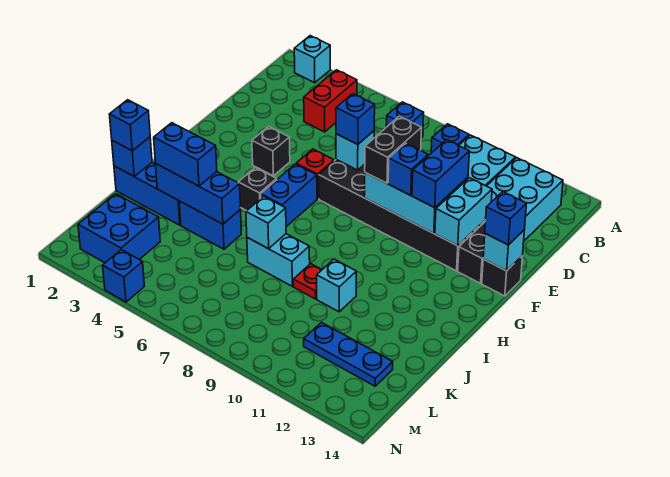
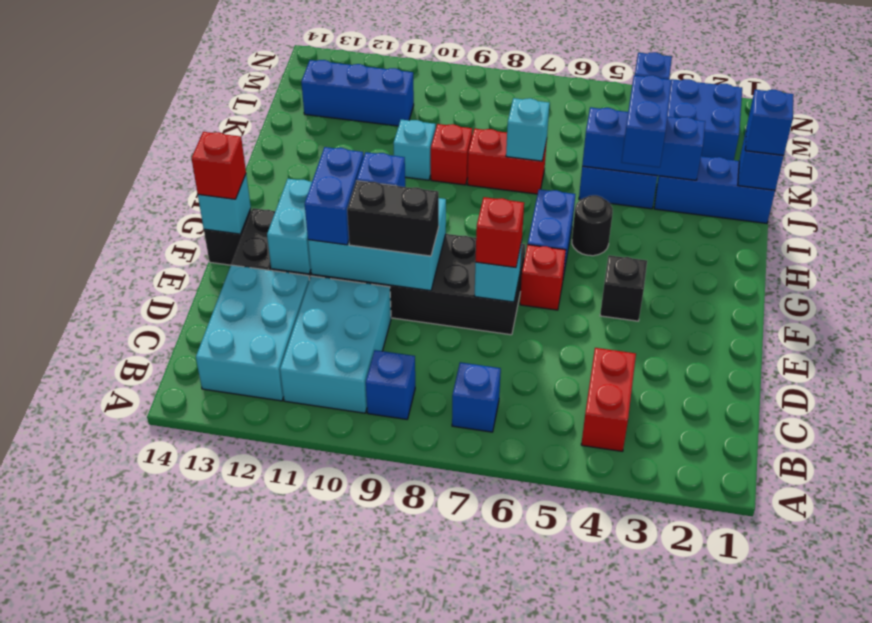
cyan brick A2 level 1 -> none
blue brick E7 level 3 -> red brick E7 level 3
black brick E9:F9 level 3 -> black brick E9:E10 level 3
blue brick F14 level 3 -> red brick F14 level 3
black brick H5 level 1 -> black round brick H5 level 1
blue brick J3:J4 level 3 -> blue brick I4:J4 level 3
cyan brick J7:J8 level 1 -> red brick J7:J8 level 1
red plate J9 level 1 -> red brick J9 level 1
blue plate L11:L13 level 1 -> blue brick L11:L13 level 1

